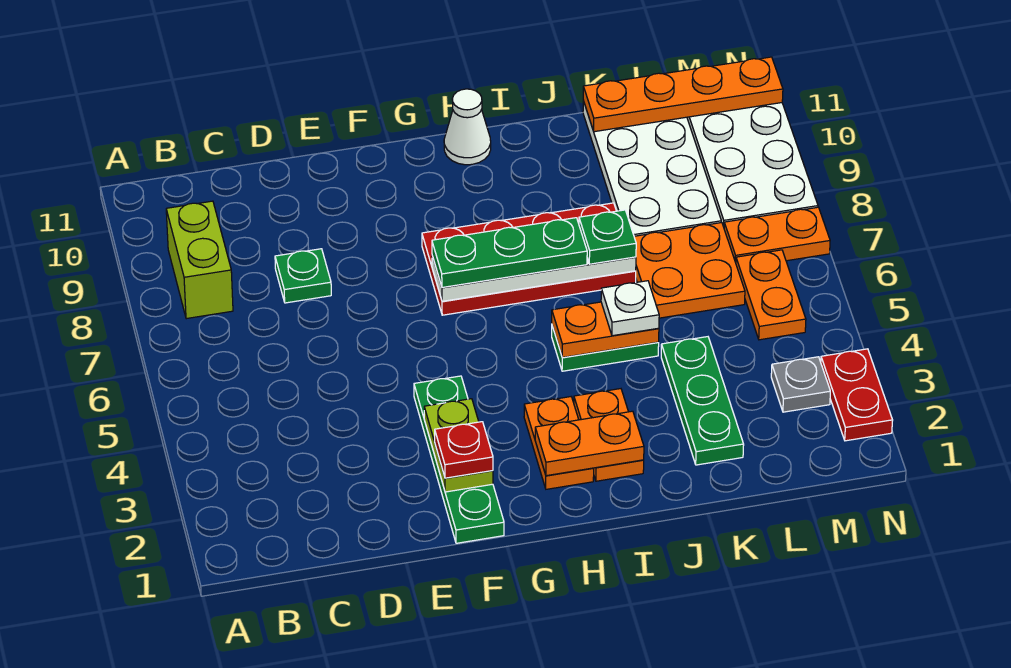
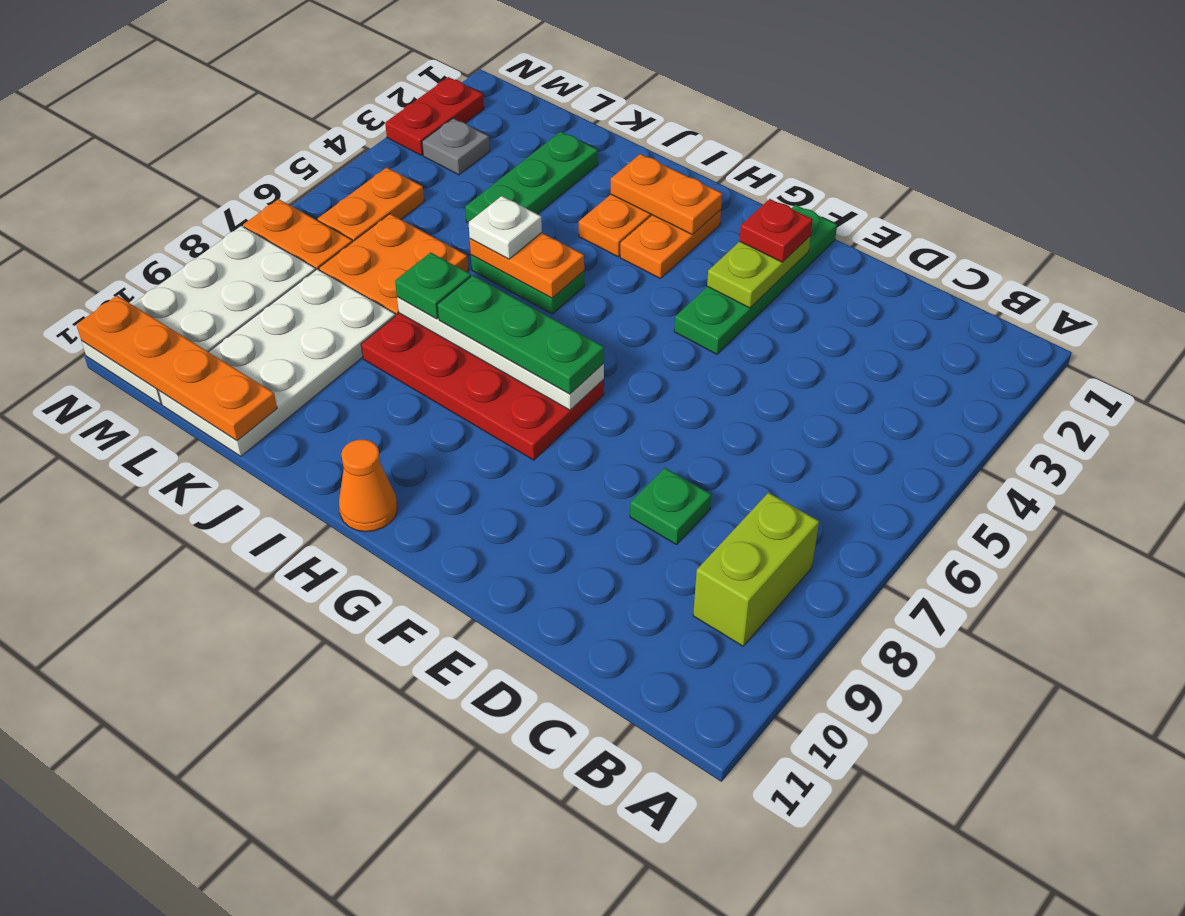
white cone H11 level 1 -> orange cone H11 level 1

